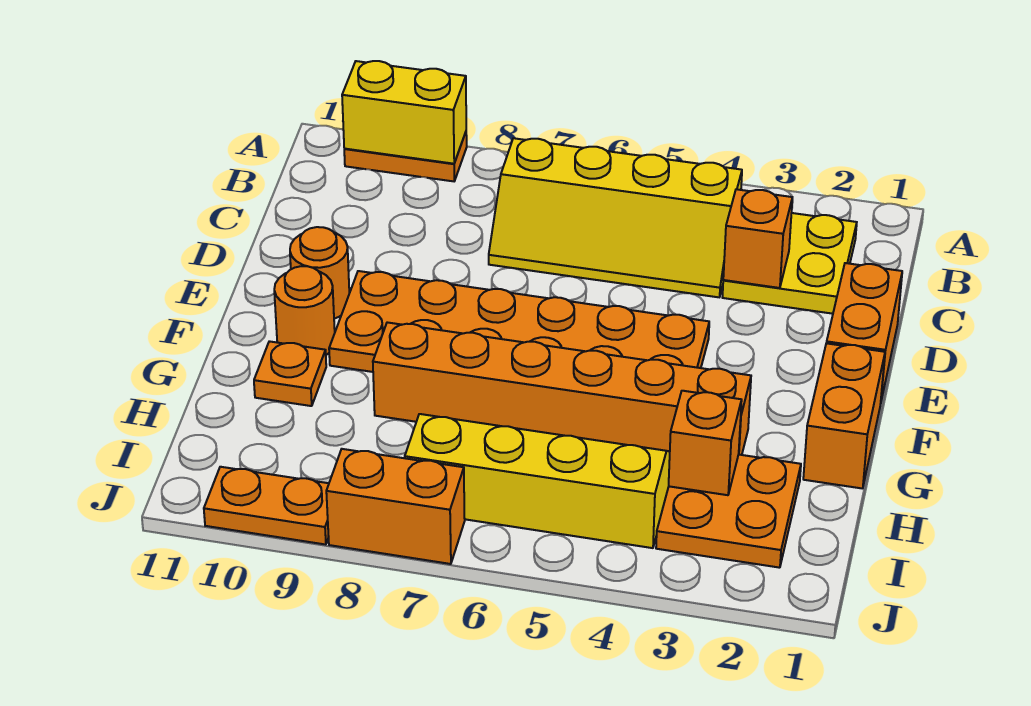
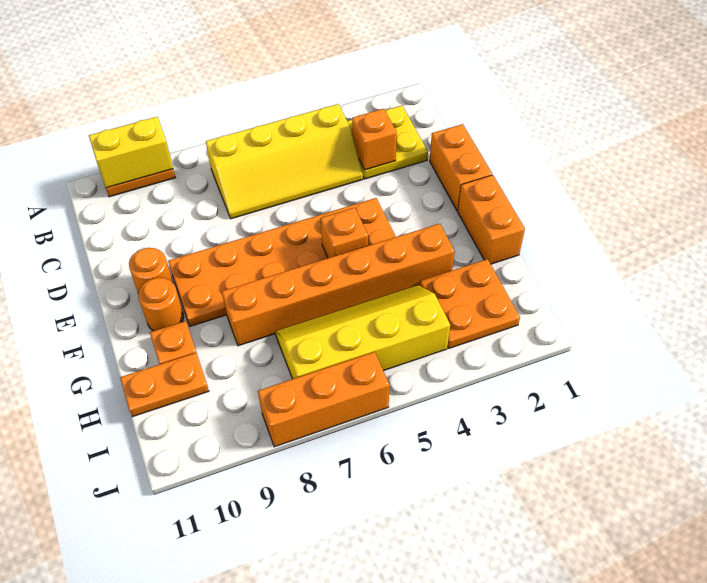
orange brick H3 level 2 -> orange brick F5 level 2
orange brick J7:J8 level 1 -> orange brick J6:J8 level 1
orange plate J9:J10 level 1 -> orange plate H10:H11 level 1

